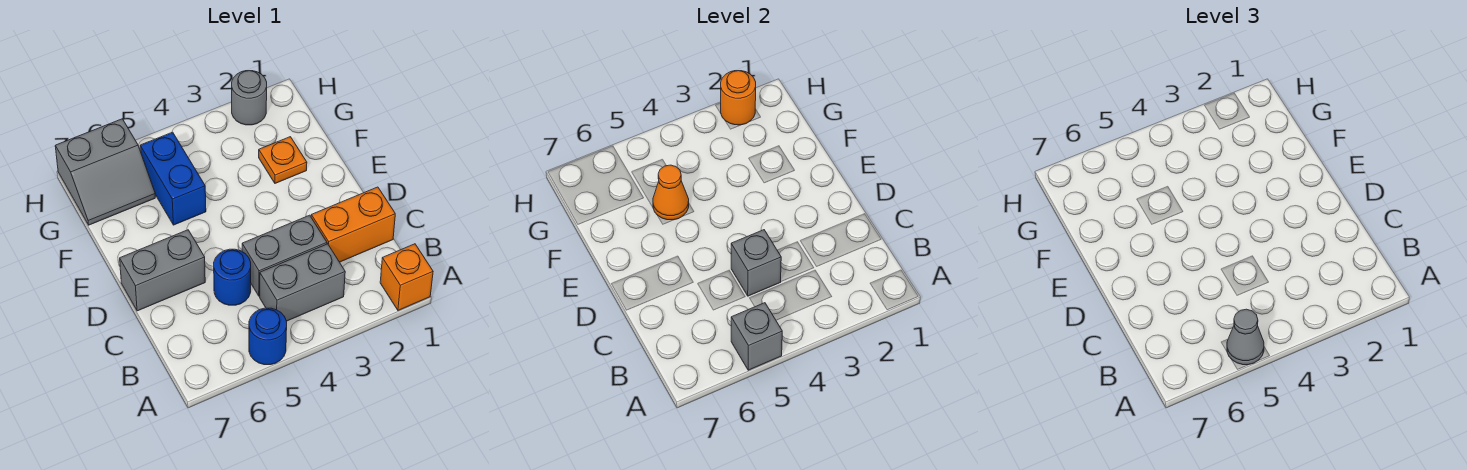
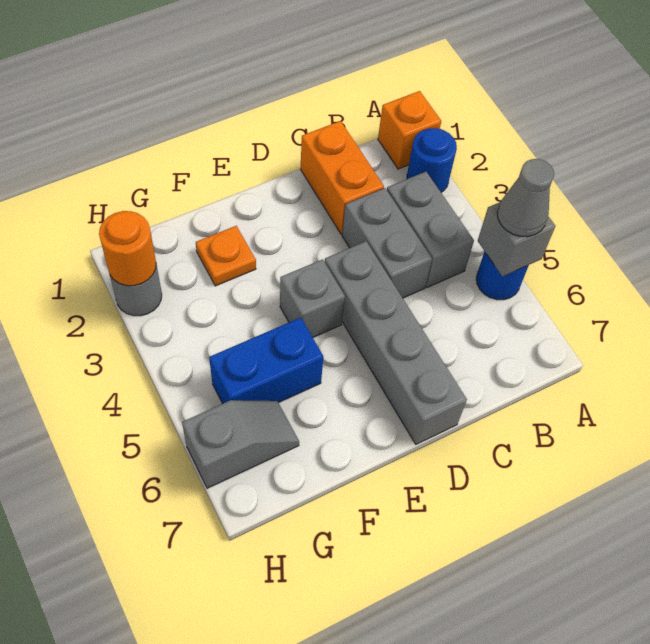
grey brick C4 level 2 -> grey brick E4 level 1
blue round brick C5 level 1 -> blue round brick A2 level 1
grey brick D6:D7 level 1 -> grey brick D4:D7 level 1
orange cone F5 level 2 -> none
grey slope G6:H7 level 1 top H -> grey slope G6:H6 level 1 top H

